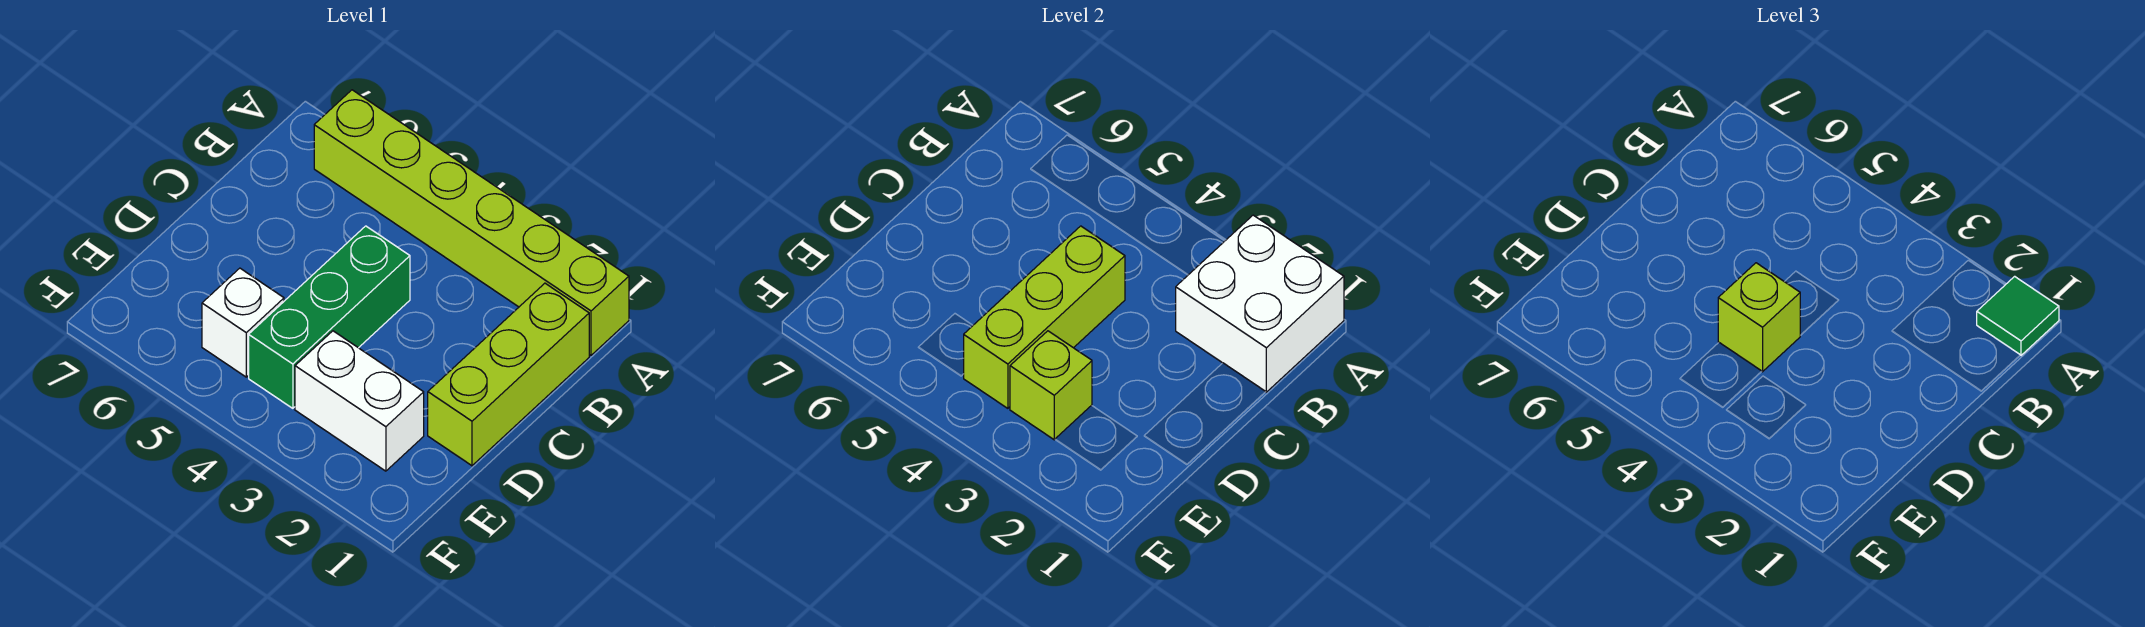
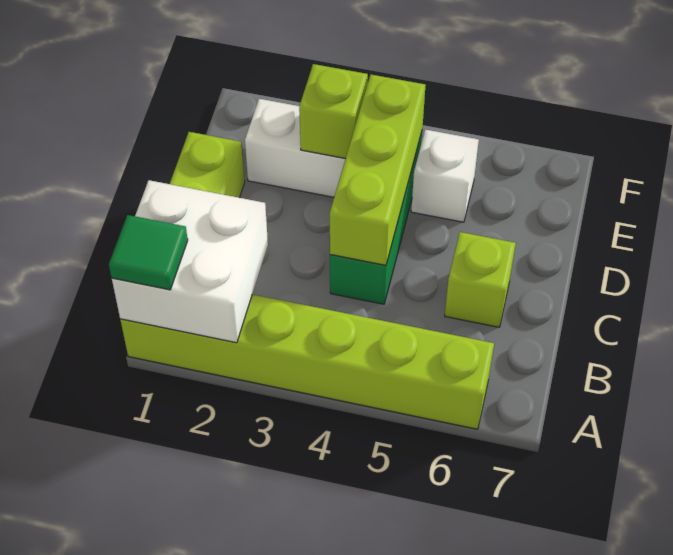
lime brick D4 level 3 -> lime brick C6 level 1

